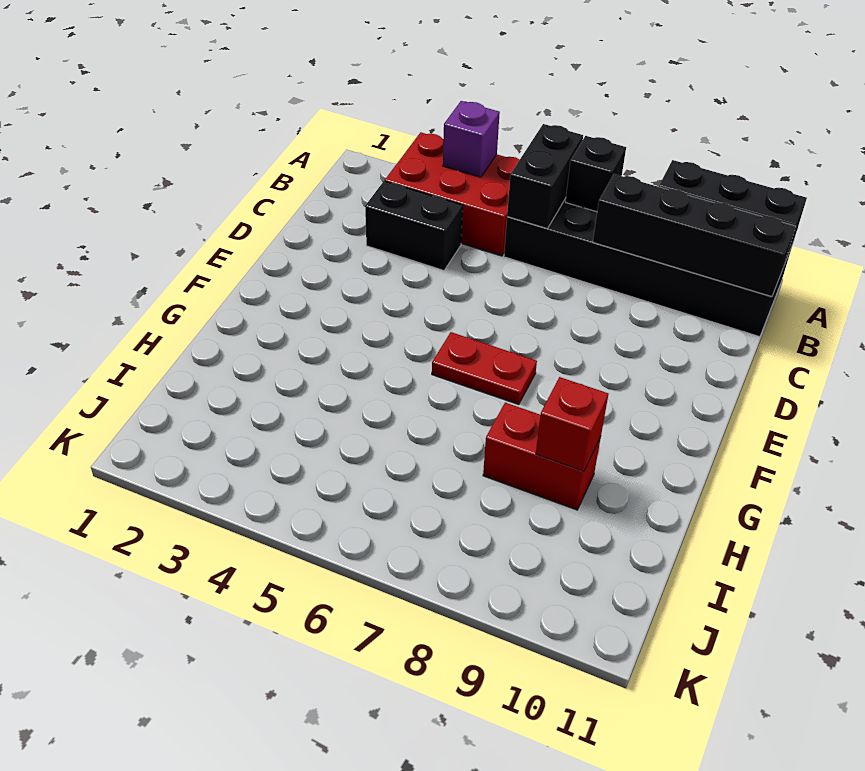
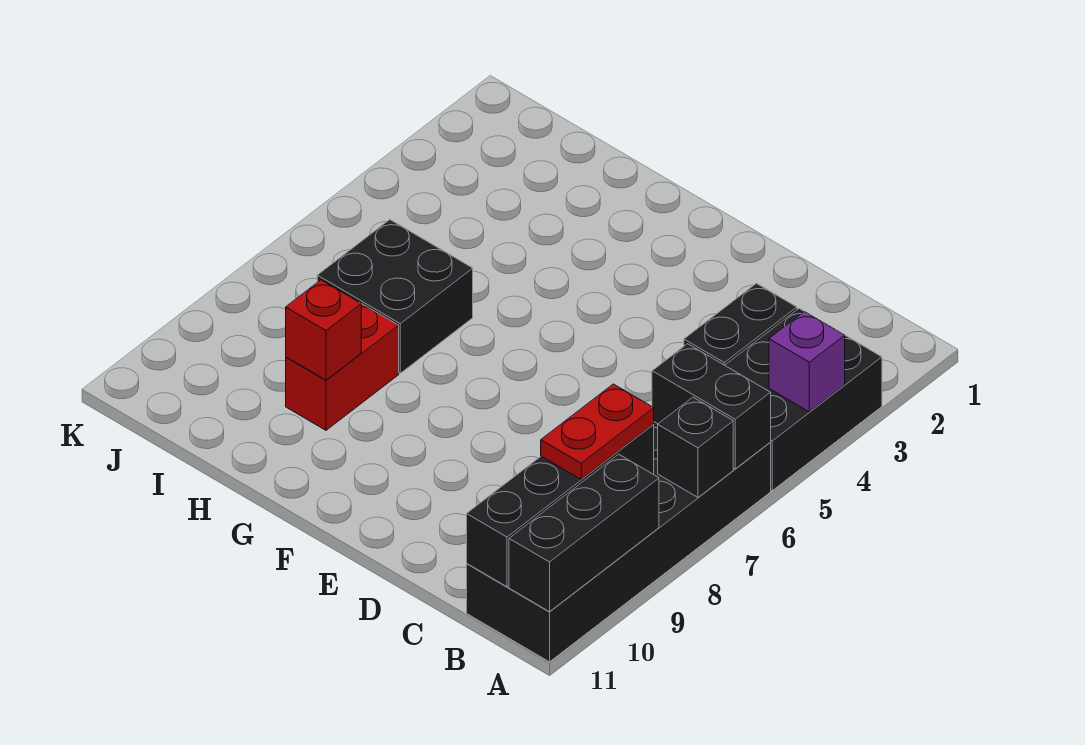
red brick A3:B5 level 1 -> black brick A3:B5 level 1
red plate F6:F7 level 1 -> red plate B8:B9 level 3
none -> black brick H6:I7 level 1

